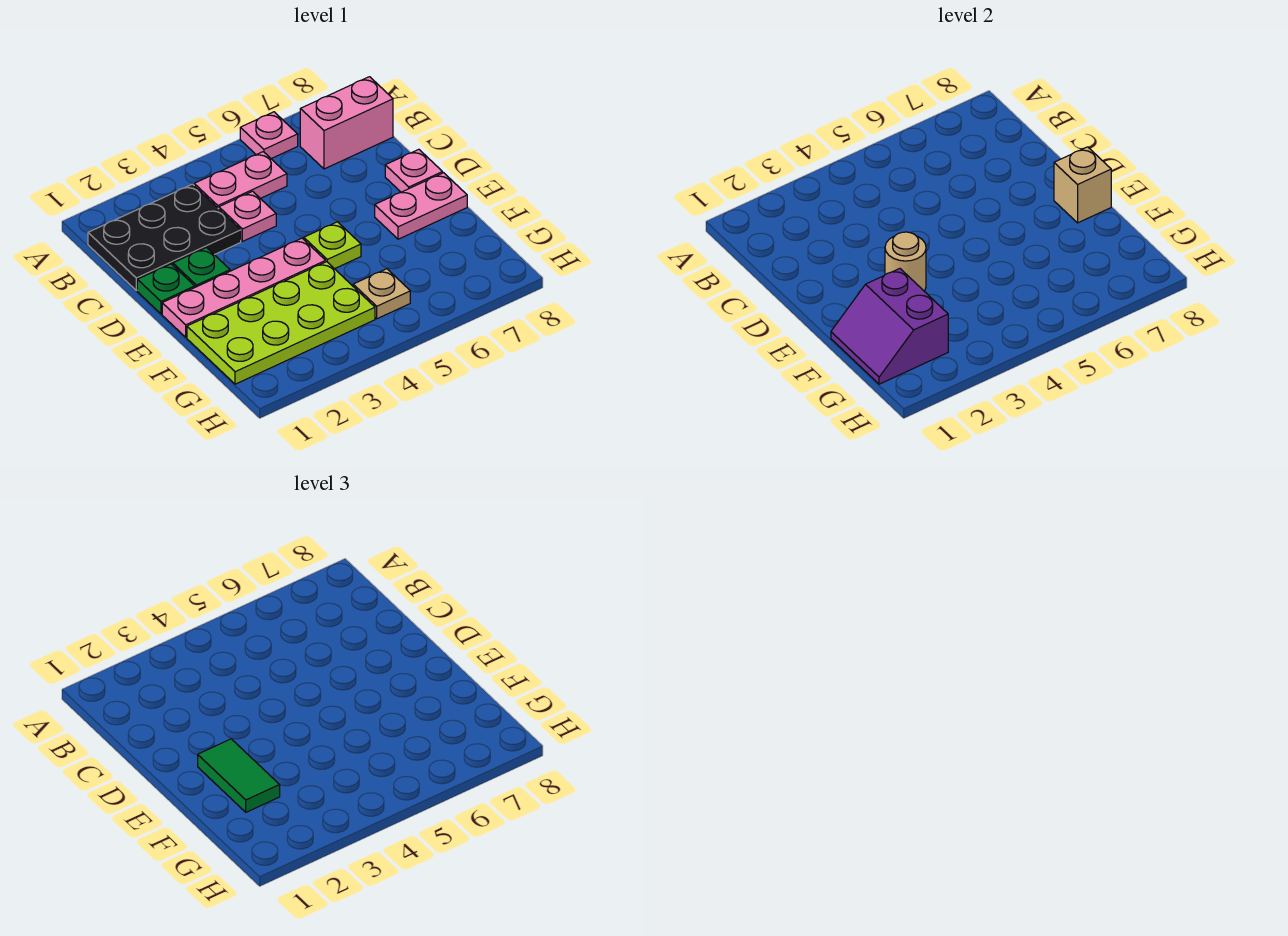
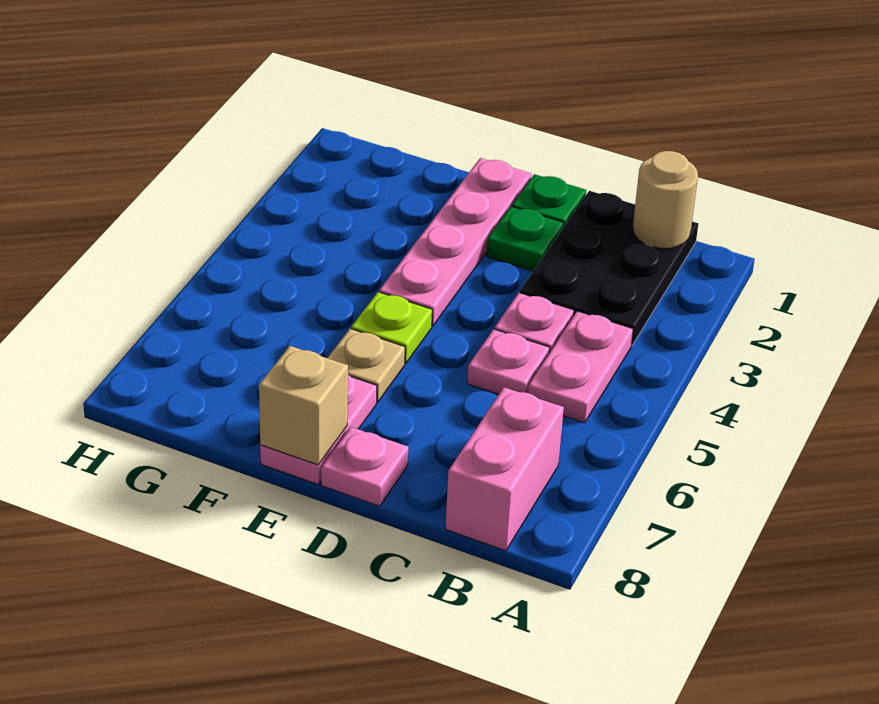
pink plate A6 level 1 -> pink plate C5 level 1
green tile E2:F2 level 3 -> none
tan round brick E3 level 2 -> tan round brick B1 level 2
lime plate F1:G4 level 1 -> none
purple slope F1:G2 level 2 top 2 -> none
tan plate G5 level 1 -> tan plate E6 level 1

